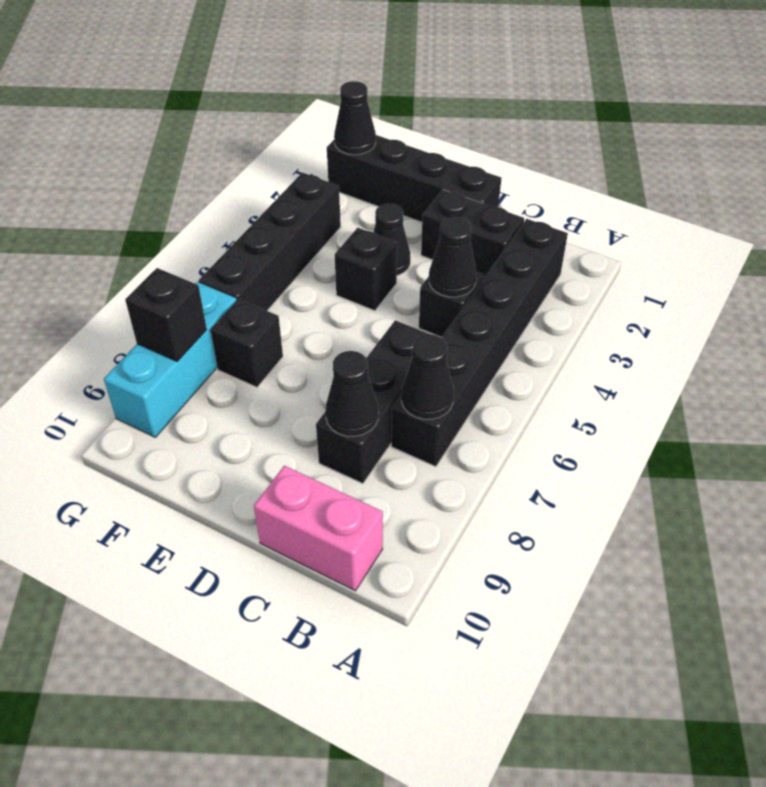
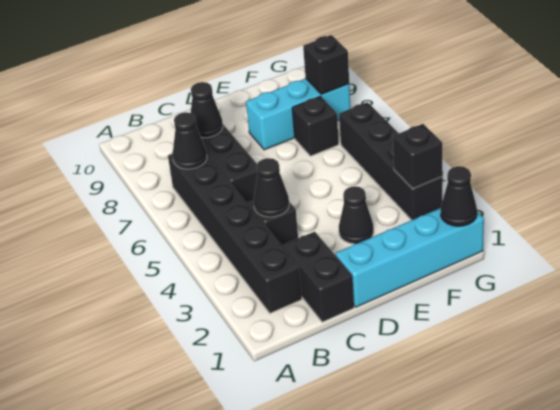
pink brick B10:C10 level 1 -> none
black brick C2:D2 level 1 -> black brick C1:C2 level 1
black brick D1:G1 level 1 -> cyan brick D1:G1 level 1
black brick E4 level 1 -> black brick G3 level 2
cyan brick G7:G9 level 1 -> cyan brick E8:G8 level 1

